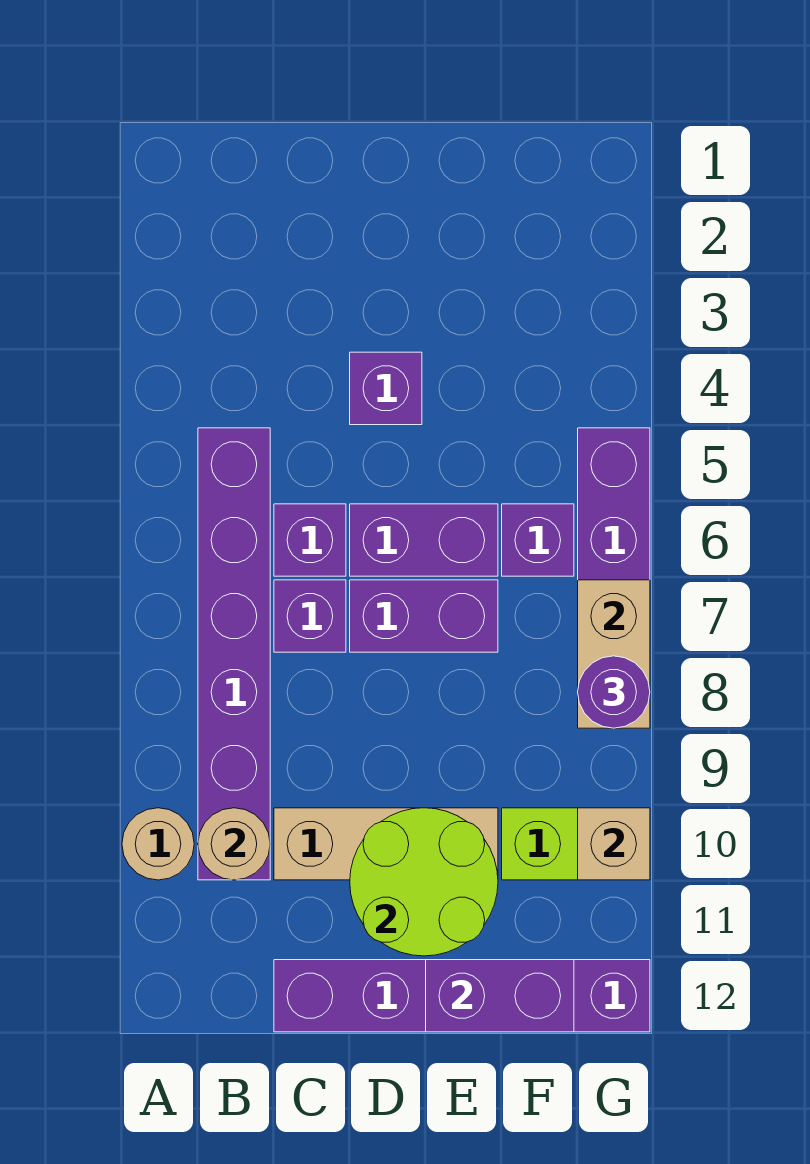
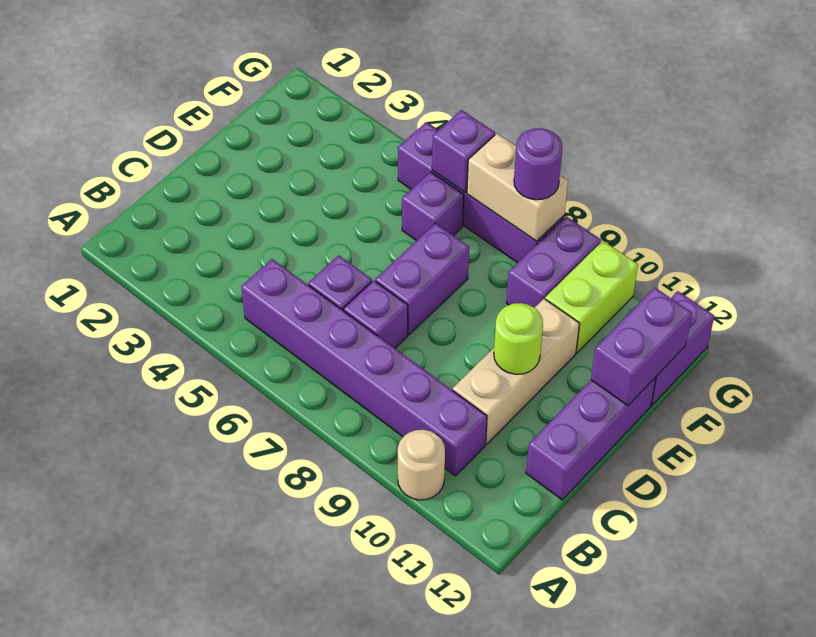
tan round brick B10 level 2 -> none
purple brick D4 level 1 -> purple brick G6 level 2
purple brick D6:E6 level 1 -> purple brick F9:G9 level 1
lime round brick D10:E11 level 2 -> lime round brick D10 level 2
tan brick G10 level 2 -> none

